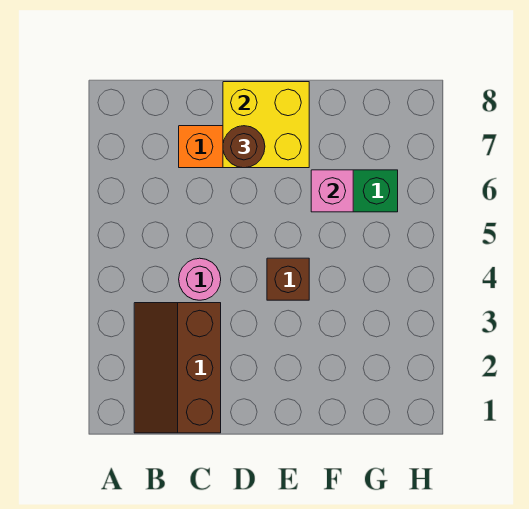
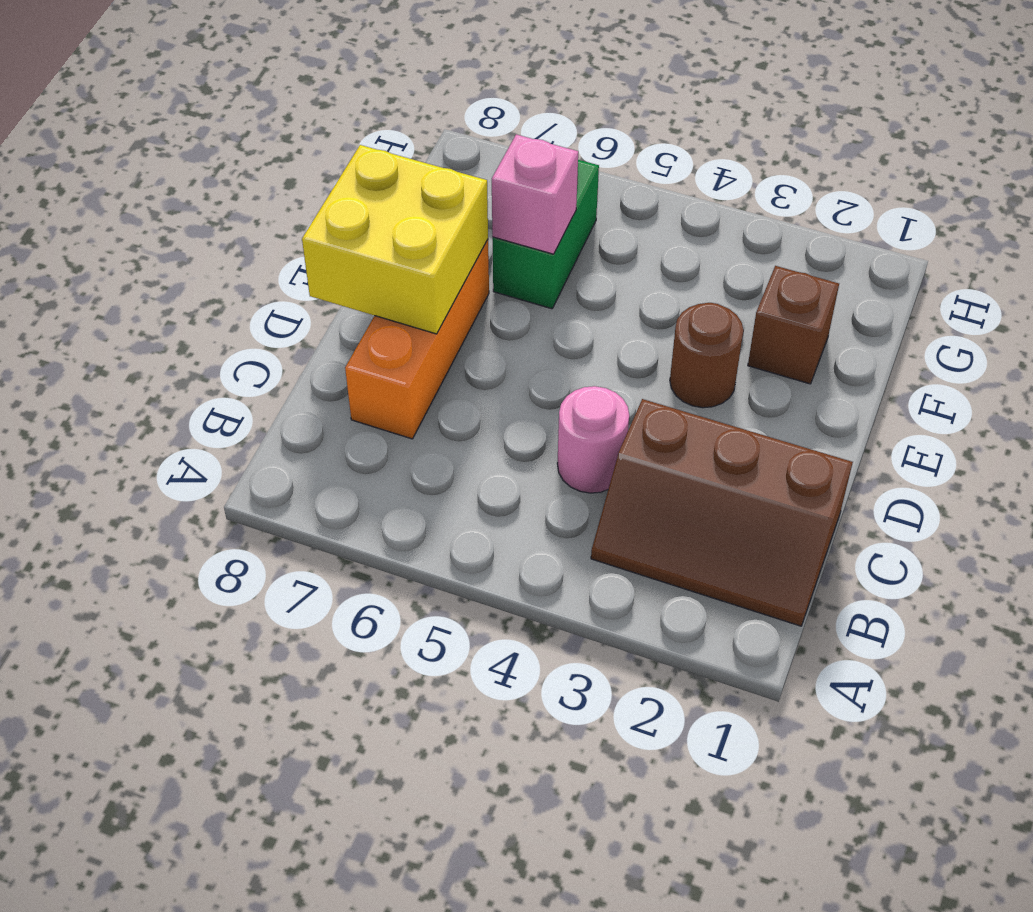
brown round brick D7 level 3 -> brown round brick E3 level 1
brown brick E4 level 1 -> brown brick F2 level 1

